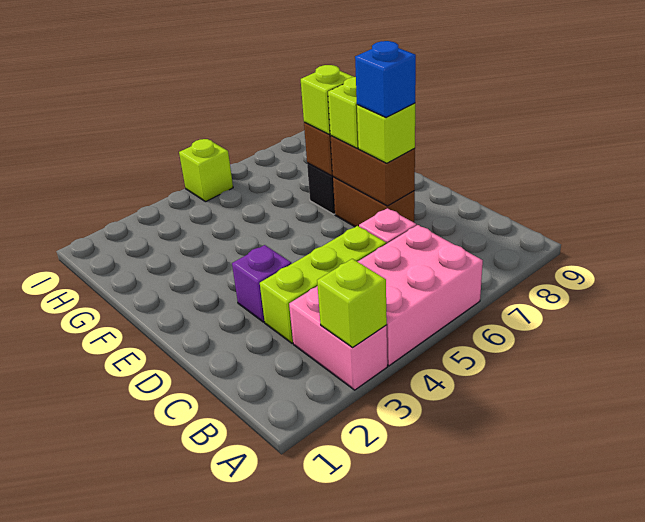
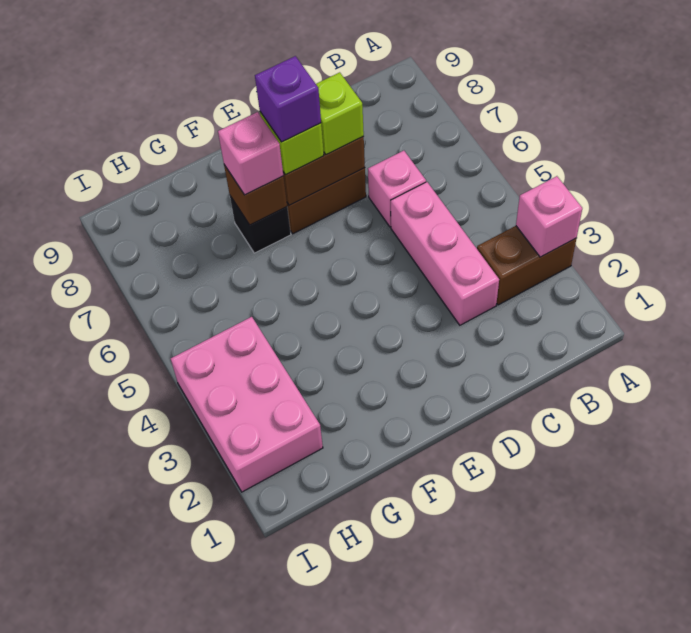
pink brick A3:B3 level 1 -> brown brick A3:B3 level 1
lime brick A3 level 2 -> pink brick A3 level 2
pink brick A4:B6 level 1 -> pink brick H2:I4 level 1
lime brick C3:C5 level 1 -> pink brick C3:C5 level 1
purple brick D3 level 1 -> purple brick E7 level 4
blue brick D7 level 4 -> none
lime brick F7 level 3 -> pink brick F7 level 3
lime brick I5 level 1 -> none

